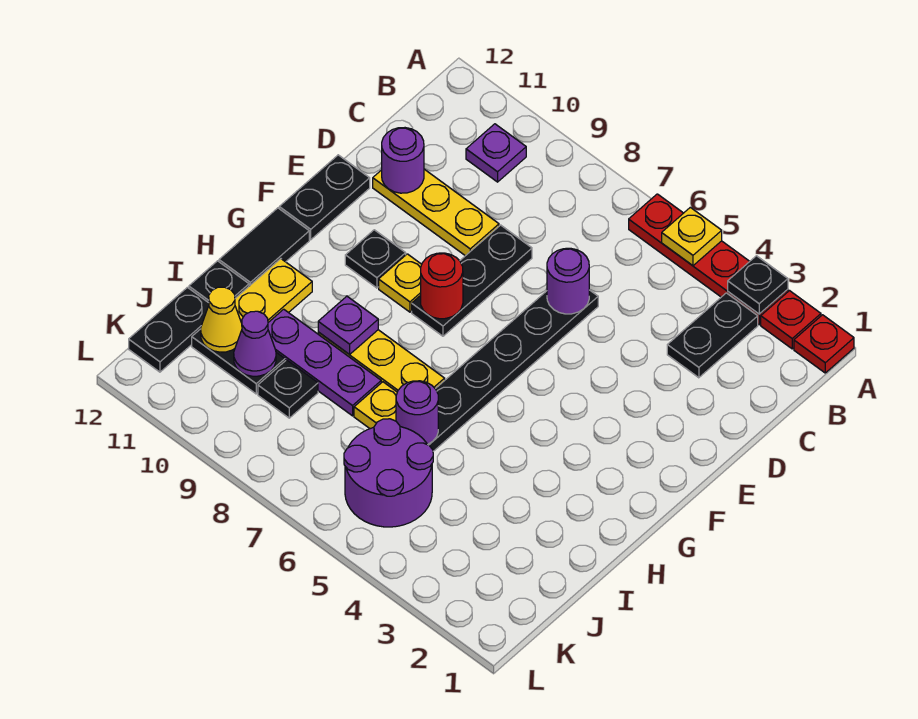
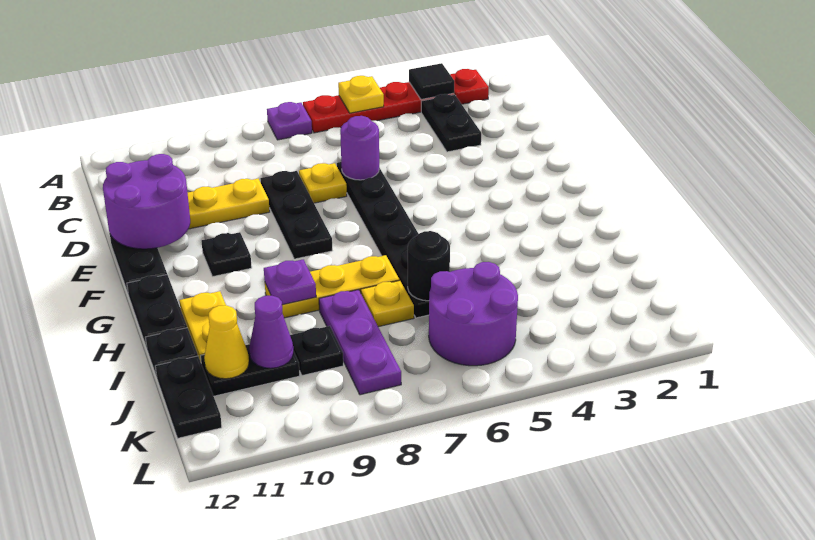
red plate A1 level 1 -> none
black plate A3 level 2 -> black tile A3 level 2
purple plate B10 level 1 -> purple plate A7 level 1
purple round brick D11 level 2 -> purple round brick D11:E12 level 2
red round brick F8 level 2 -> none
yellow plate F9 level 1 -> yellow plate D7 level 1
black tile G12:H12 level 1 -> black plate G12:H12 level 1
purple round brick I6 level 2 -> black round brick I6 level 2
purple plate I8:I10 level 1 -> purple plate I8:K8 level 1

